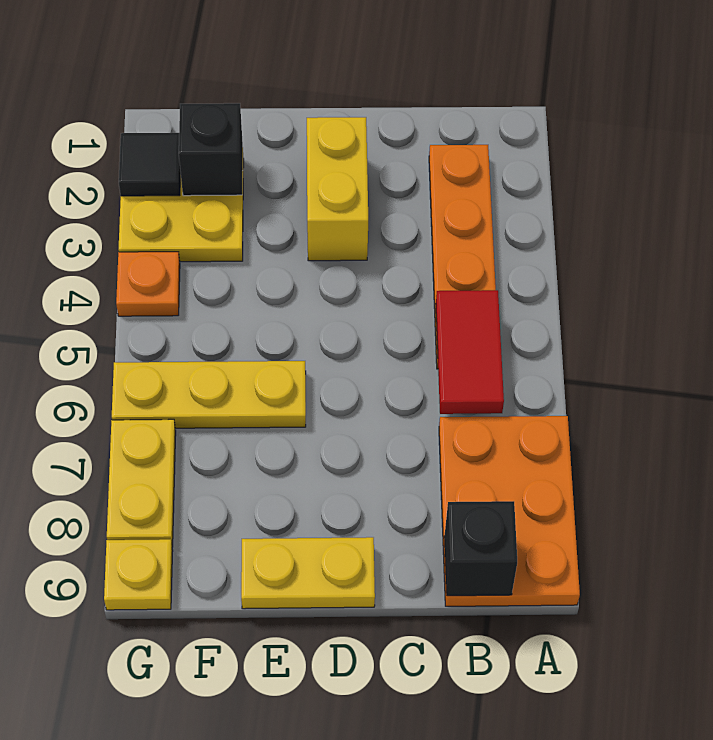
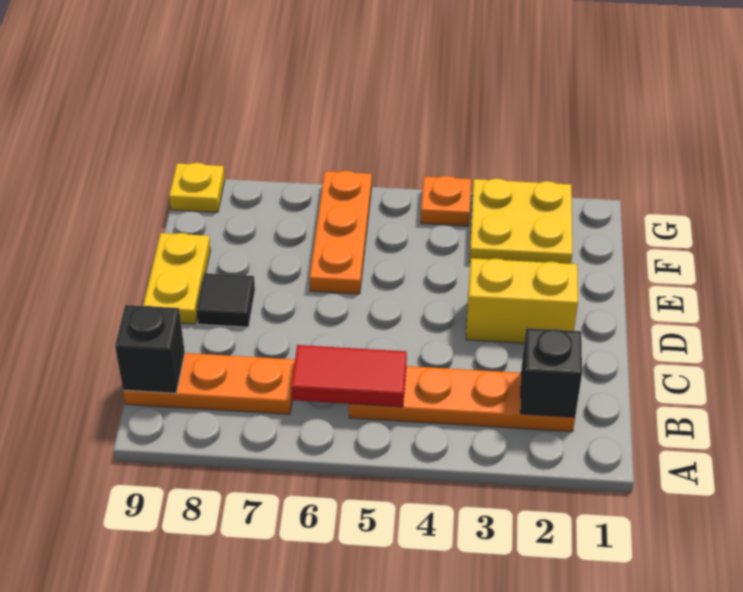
orange plate A7:B9 level 1 -> orange plate B7:B9 level 1
yellow plate E6:G6 level 1 -> orange plate E6:G6 level 1
black brick F2 level 2 -> black brick B2 level 2
black tile G2 level 2 -> black tile D8 level 1
yellow plate G7:G8 level 1 -> none

